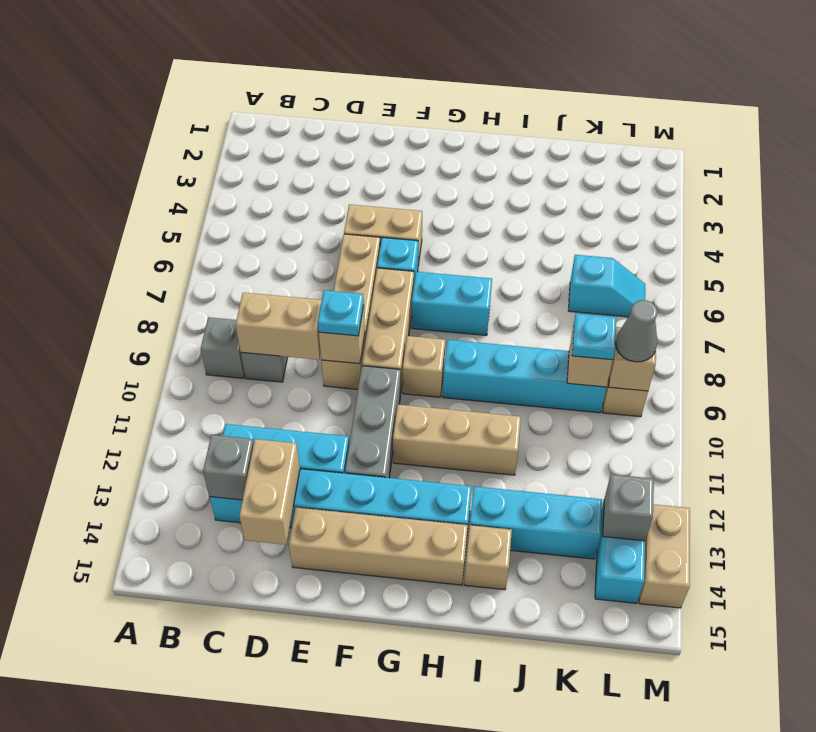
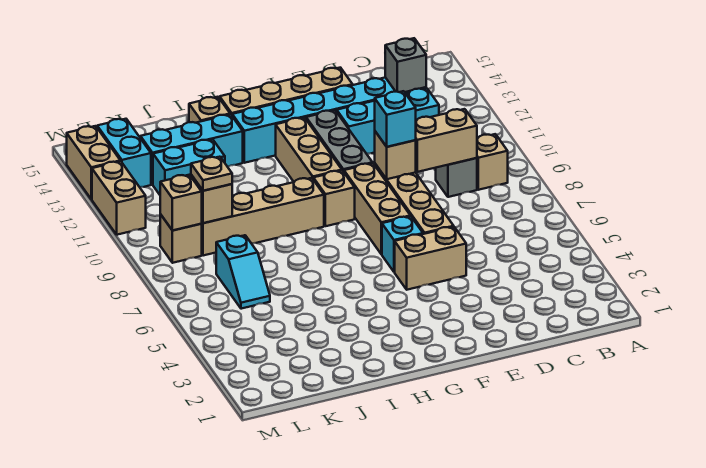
grey brick B9 level 1 -> tan brick B9 level 1
tan brick D13:D14 level 2 -> tan brick M11:M12 level 1
cyan plate E9 level 3 -> cyan brick E9 level 3
cyan brick G7:H7 level 1 -> cyan brick J12:K12 level 1
tan brick G11:I11 level 1 -> tan brick G10:G12 level 1
cyan brick H9:K9 level 1 -> tan brick H9:K9 level 1
cyan slope K6:L6 level 1 top K -> cyan slope K6:K7 level 1 top 7
cyan plate K9 level 3 -> tan plate K9 level 3
grey cone L9 level 3 -> none
grey brick L13 level 2 -> none

